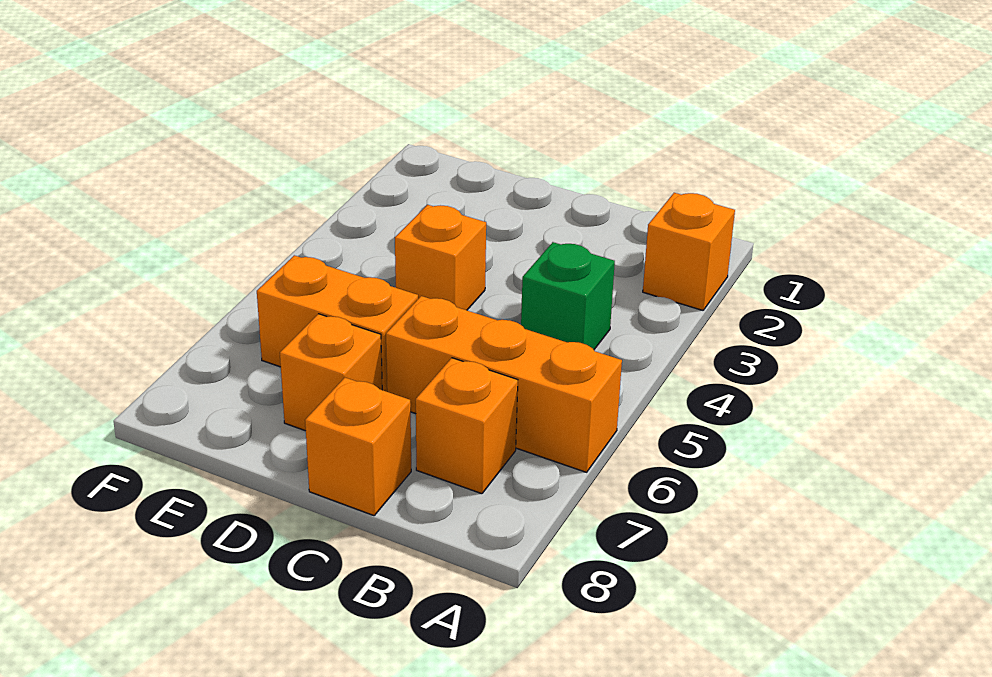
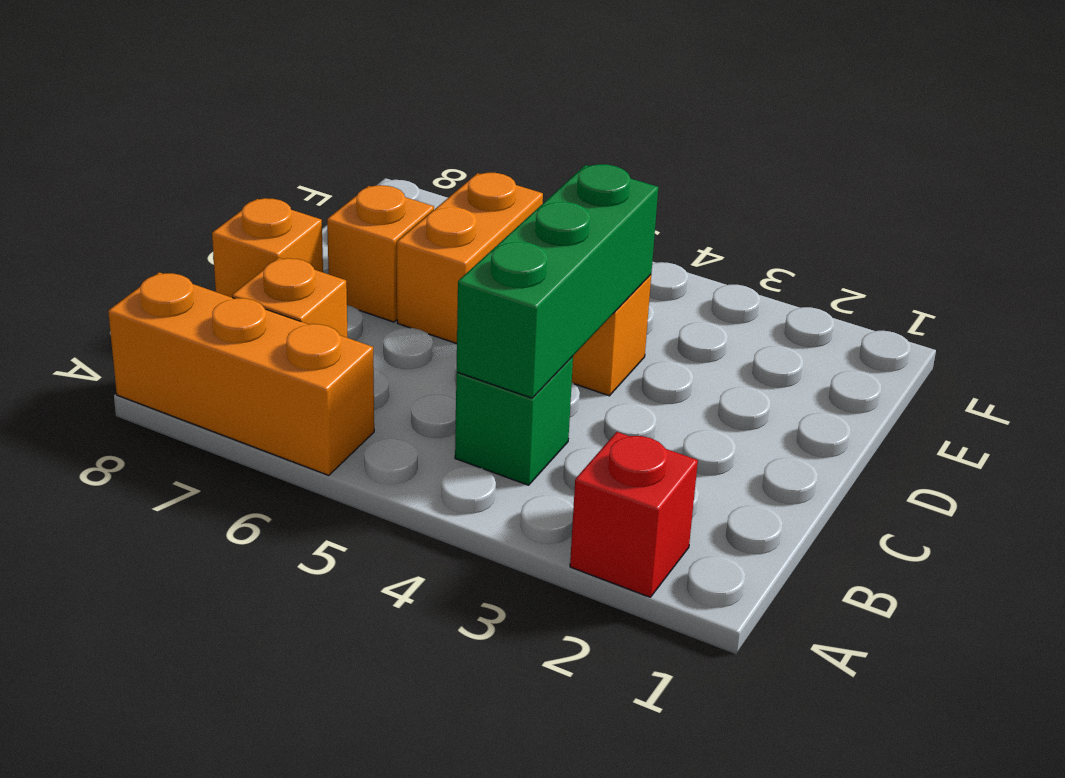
orange brick A2 level 1 -> red brick A2 level 1
orange brick A6:C6 level 1 -> orange brick A6:A8 level 1
none -> green brick B4:D4 level 2

